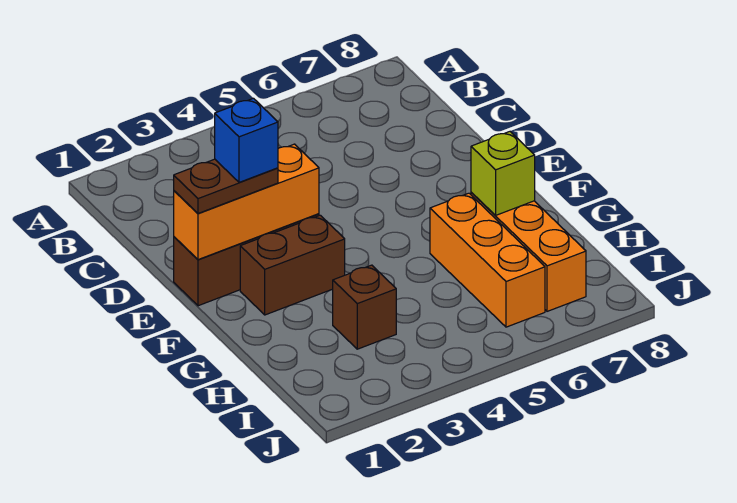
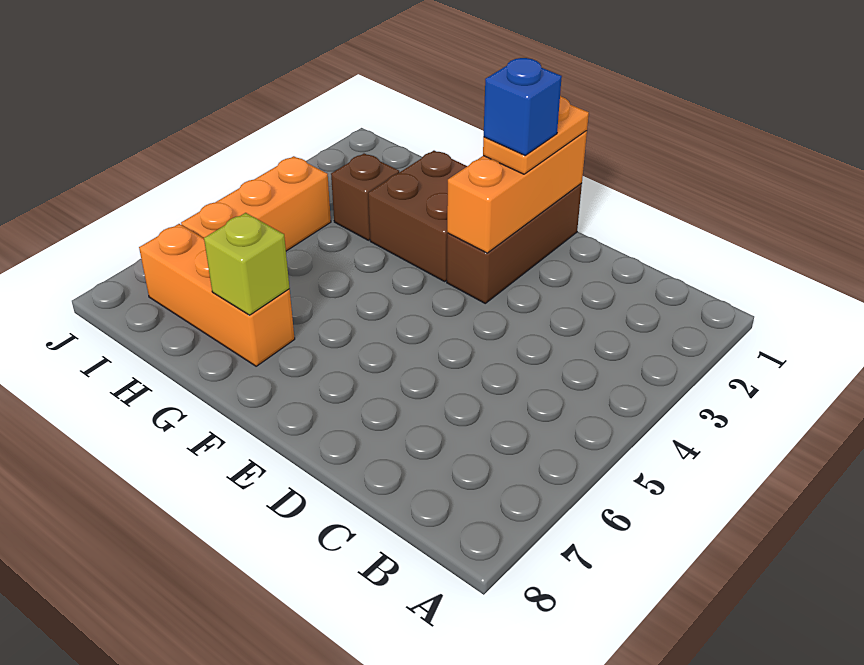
brown plate E1:E2 level 3 -> orange plate E1:E2 level 3
brown brick F2:F3 level 1 -> brown brick F2:G3 level 1
orange brick G6:I6 level 1 -> orange brick I4:I6 level 1

